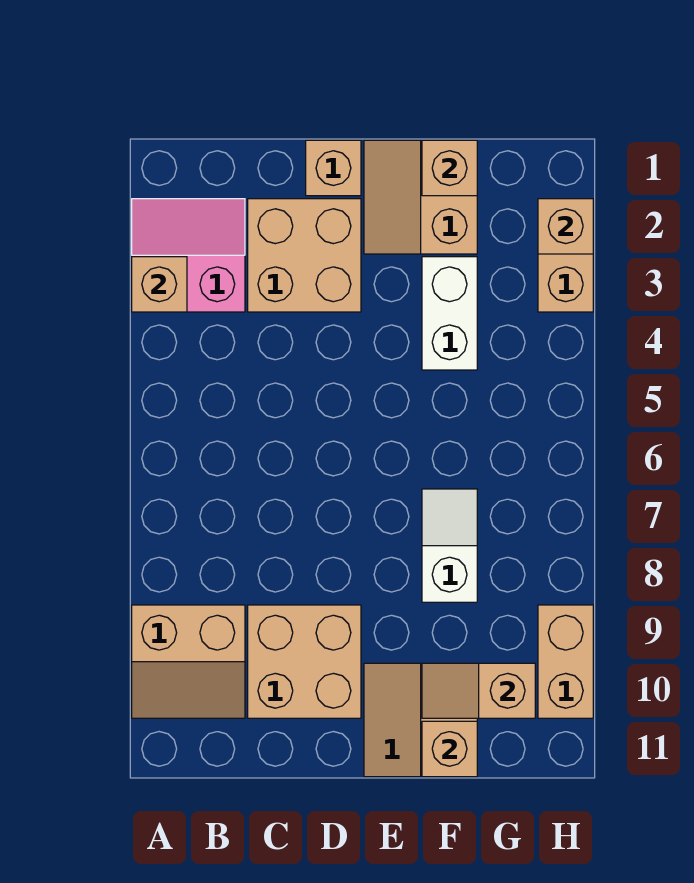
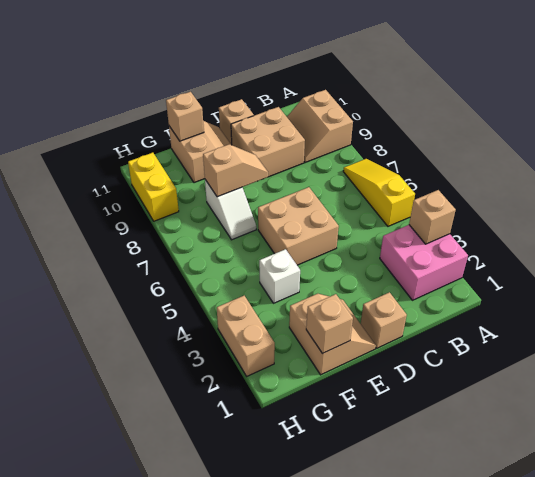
pink slope A2:B3 level 1 top 3 -> pink brick A2:B3 level 1
none -> yellow slope A5:A7 level 1 top 5
tan slope A9:B10 level 1 top 9 -> tan slope A9:B10 level 1 top A
tan brick C2:D3 level 1 -> tan brick D5:E6 level 1
white brick F3:F4 level 1 -> white brick F4 level 1
tan slope F10:G10 level 2 top G -> tan slope E8:F8 level 2 top F
tan brick H2 level 2 -> tan brick D11 level 1
tan brick H9:H10 level 1 -> yellow brick H9:H10 level 1

